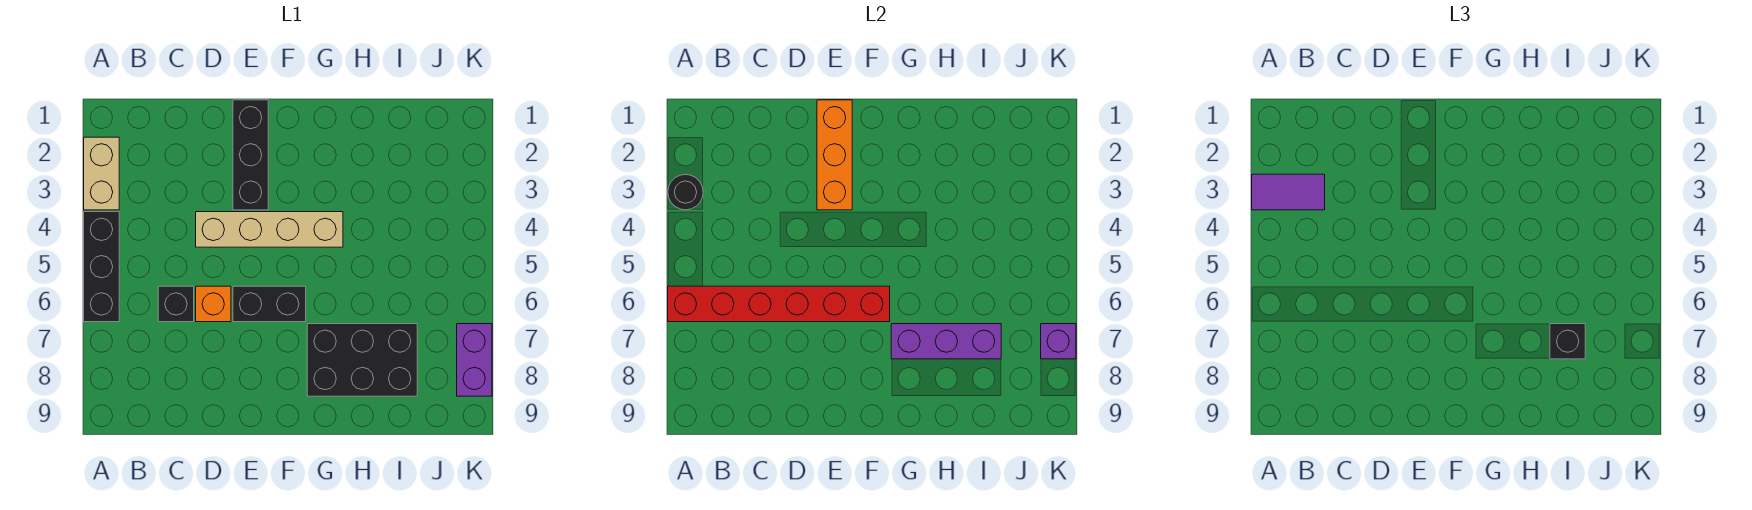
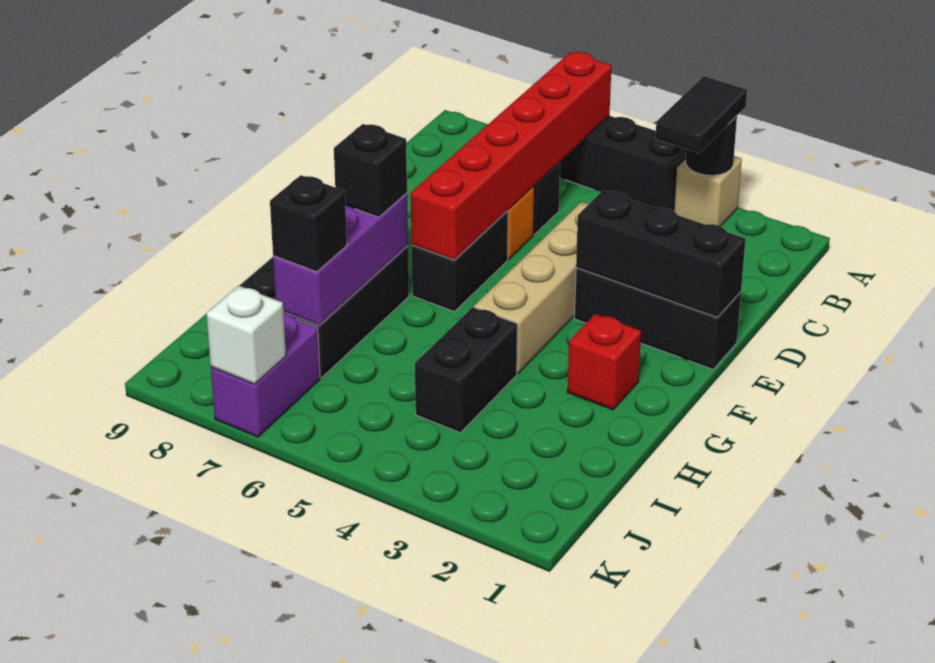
tan brick A2:A3 level 1 -> tan brick A3 level 1
purple tile A3:B3 level 3 -> black tile A3:B3 level 3
orange brick E1:E3 level 2 -> black brick E1:E3 level 2
none -> red brick G2 level 1
none -> black brick G7 level 3
none -> black brick H4:I4 level 1
purple brick K7:K8 level 1 -> purple brick J7:K7 level 1
purple brick K7 level 2 -> white brick K7 level 2

